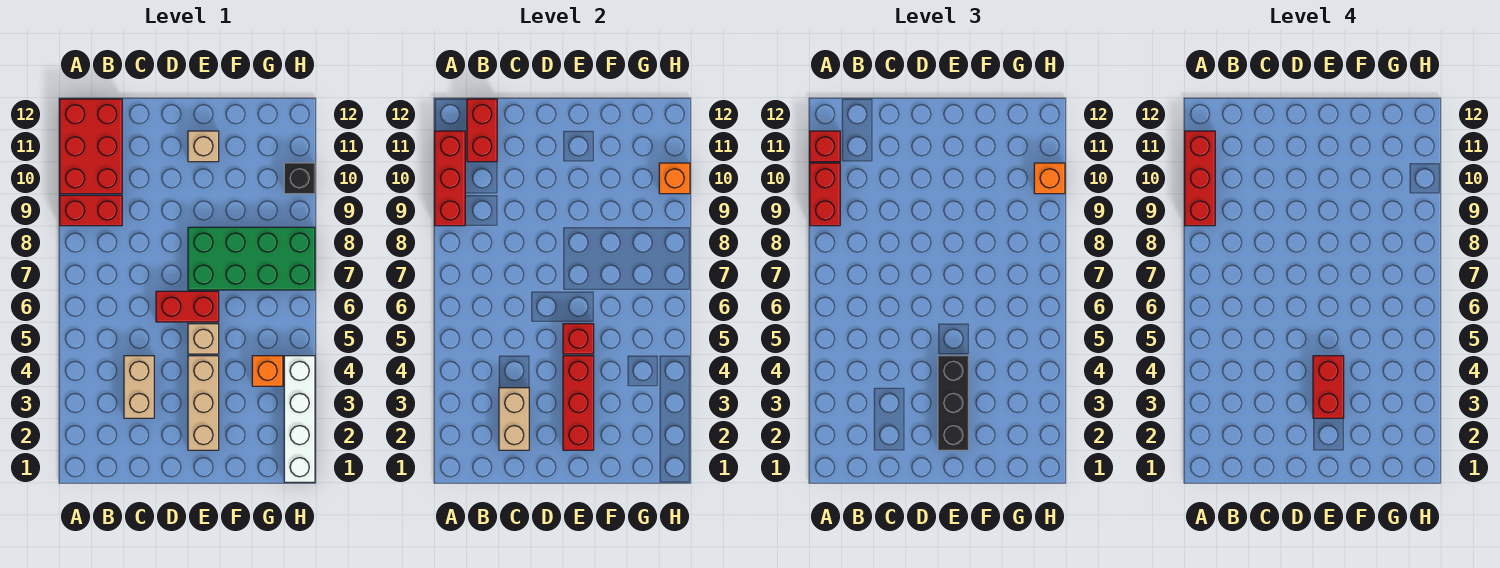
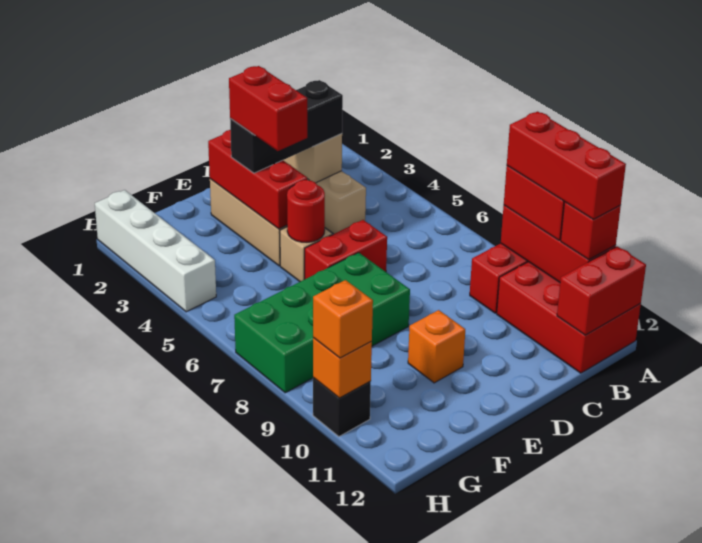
red brick B11:B12 level 2 -> red brick A12:B12 level 2
black brick E2:E4 level 3 -> black brick C3:E3 level 3
red brick E5 level 2 -> red round brick E5 level 2
tan brick E11 level 1 -> none
orange brick G4 level 1 -> orange brick E10 level 1

